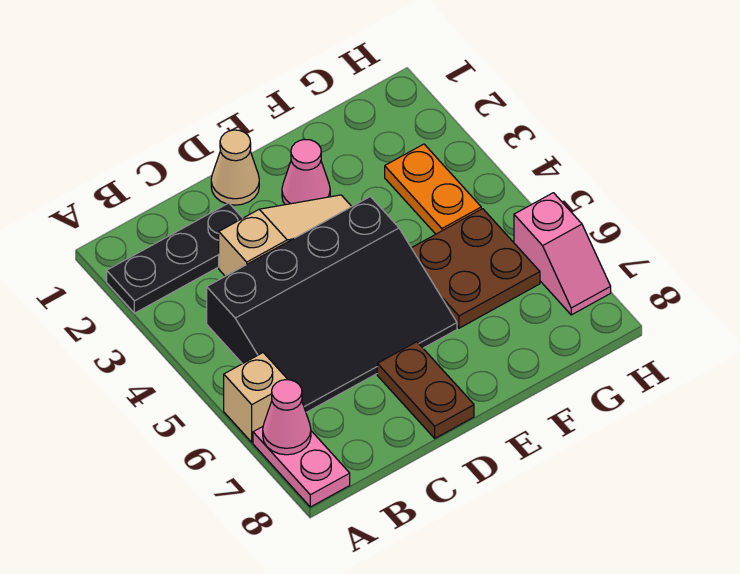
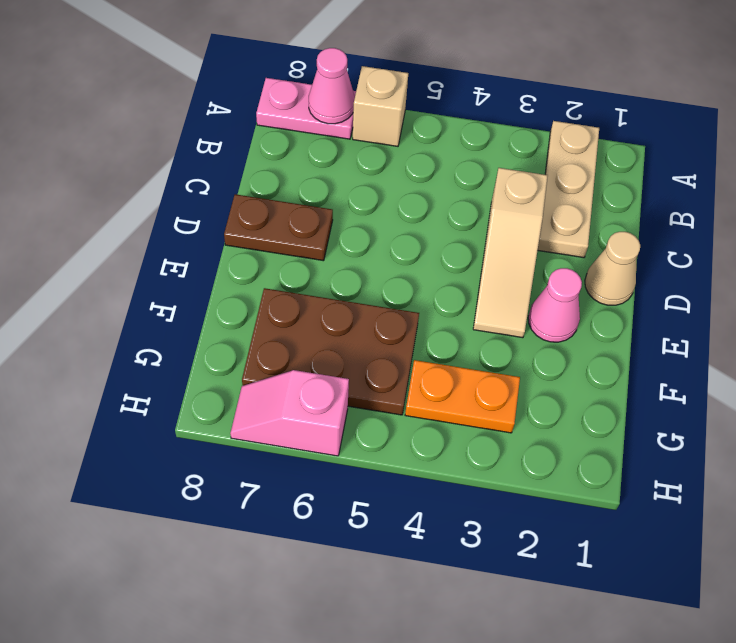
black plate A2:C2 level 1 -> tan plate A2:C2 level 1
black slope B4:E6 level 1 top 4 -> none
brown plate F5:G6 level 1 -> brown plate F5:G7 level 1

